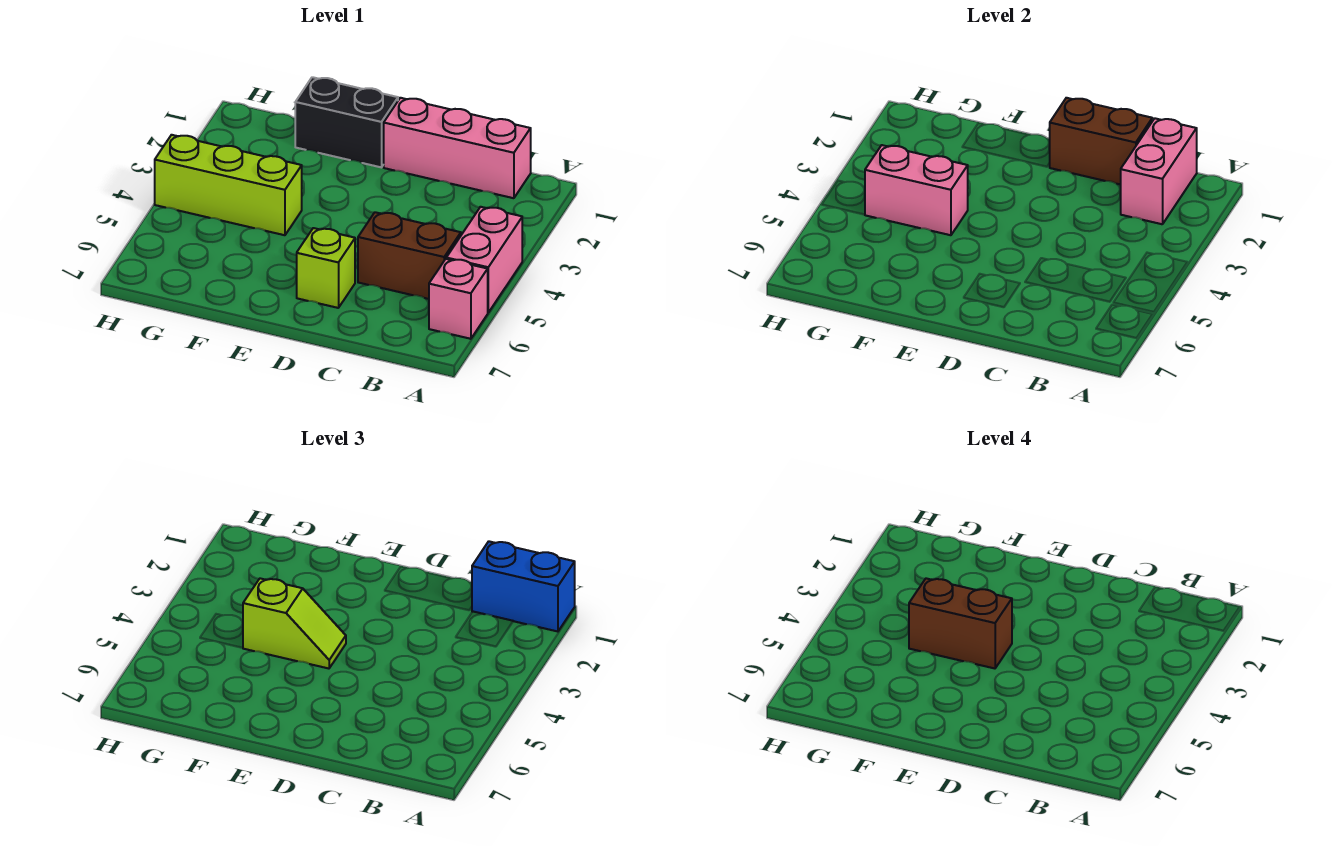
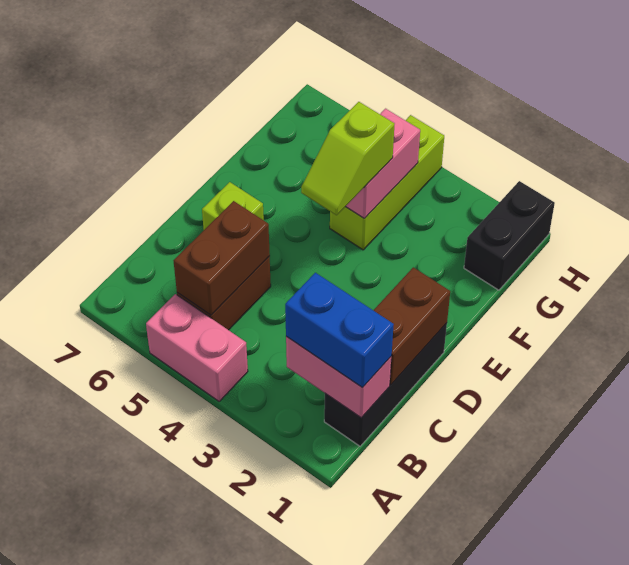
blue brick A1:B1 level 3 -> blue brick B1:B2 level 3
pink brick A6 level 1 -> none
pink brick B1:D1 level 1 -> black brick B1:D1 level 1
black brick E1:F1 level 1 -> black brick G1:H1 level 1
brown brick E4:F4 level 4 -> brown brick B5:C5 level 2

